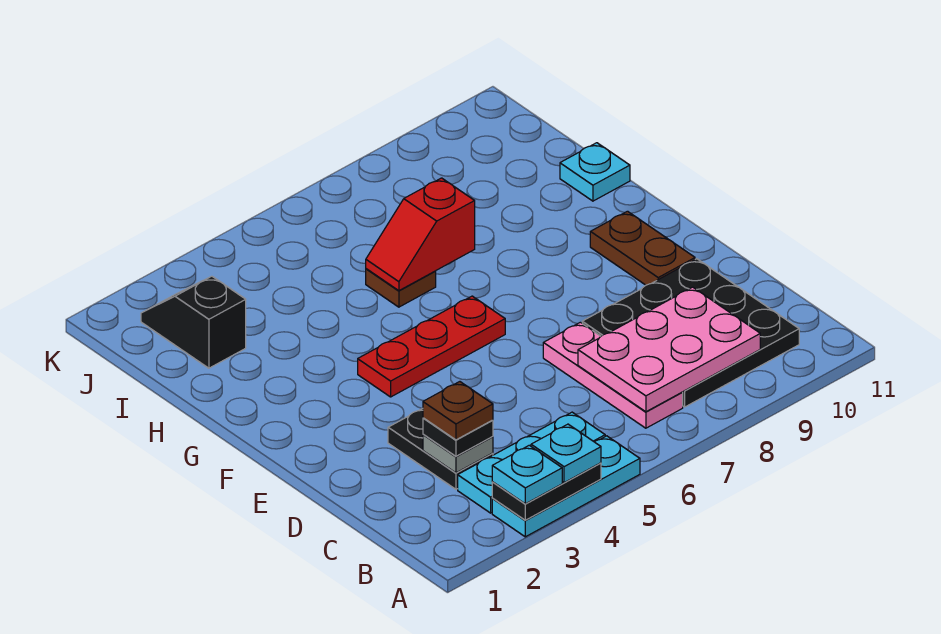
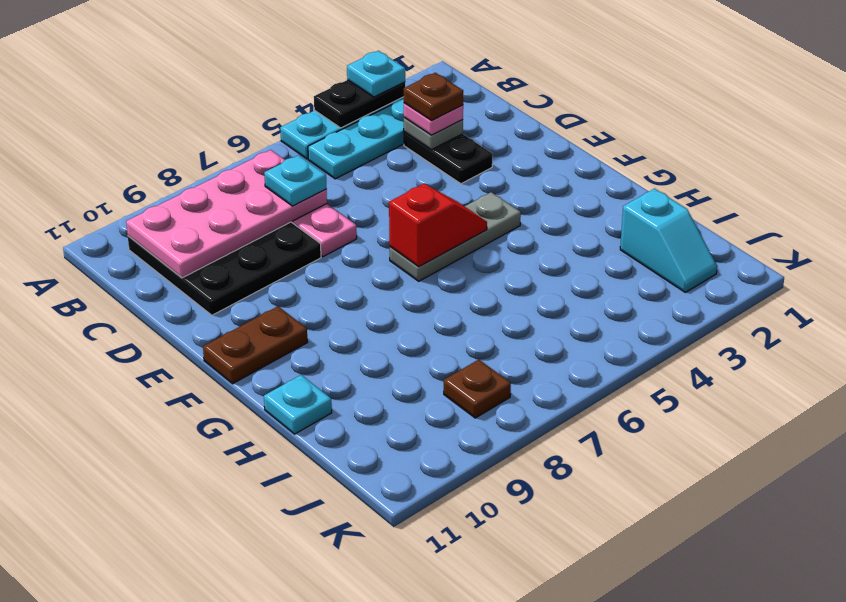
cyan plate A4 level 3 -> cyan plate C7 level 3
pink plate B7:C9 level 2 -> pink plate B7:C10 level 2
black plate C3 level 3 -> pink plate C3 level 3
brown plate E10:F10 level 1 -> brown plate F10:F11 level 1
red plate F4:F6 level 1 -> grey plate F4:F6 level 1
brown plate H6 level 1 -> brown plate J8 level 1
red slope H6:H7 level 2 top 7 -> red slope F5:F6 level 2 top 6
black slope I2:J2 level 1 top I -> cyan slope I2:J2 level 1 top I

